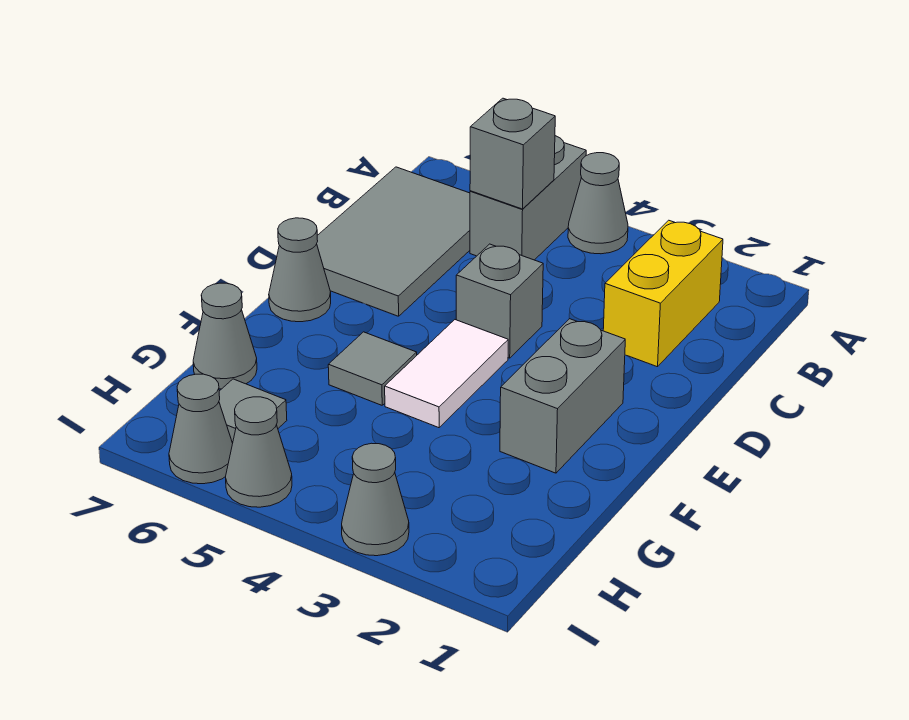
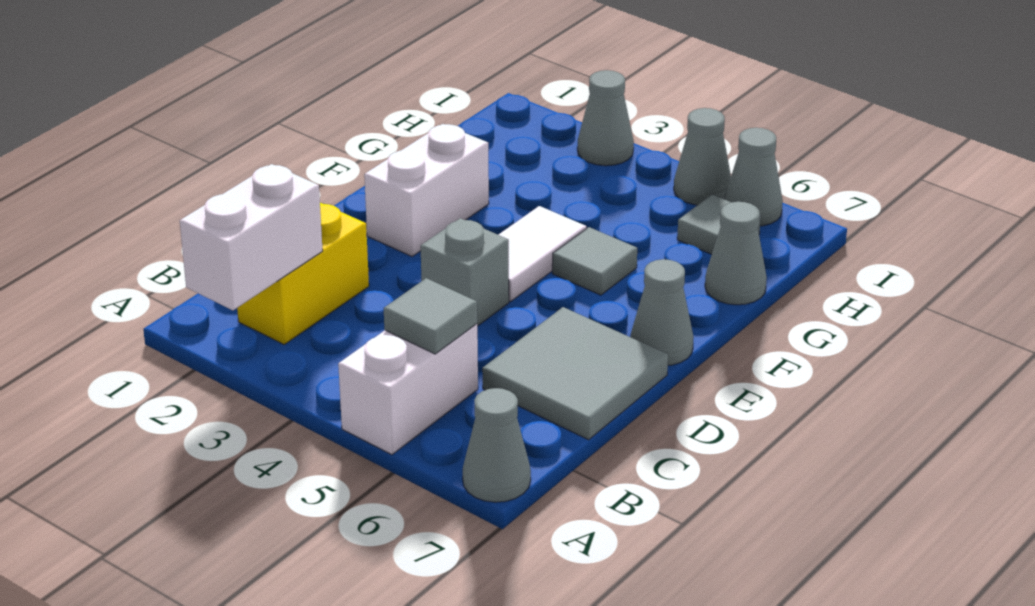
none -> white brick A2:B2 level 2
grey cone A4 level 1 -> grey cone A7 level 1
grey brick A5:B5 level 1 -> white brick A5:B5 level 1
grey brick B5 level 2 -> grey tile B5 level 2
grey tile B6:D7 level 1 -> grey tile C6:D7 level 1
grey brick E2:F2 level 1 -> white brick E2:F2 level 1

